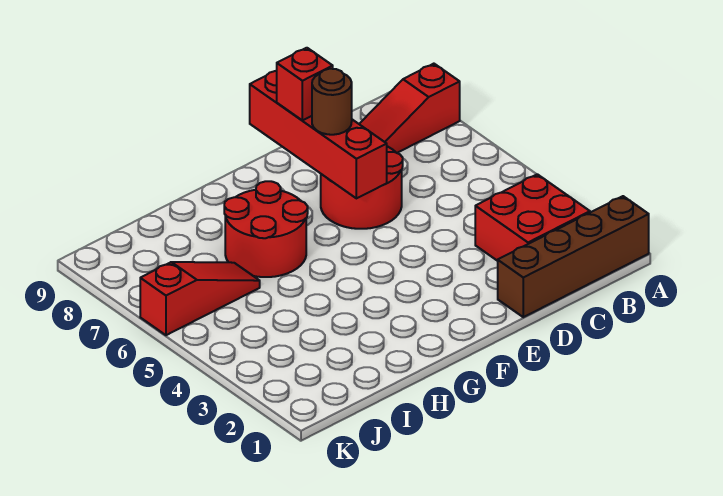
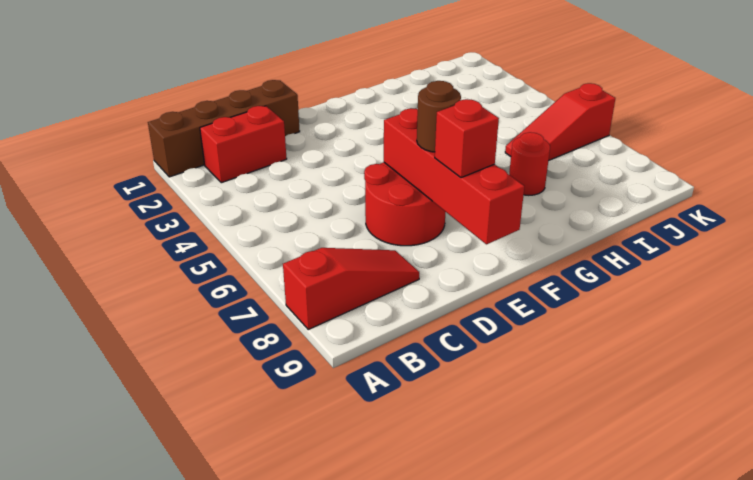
red brick B2:C3 level 1 -> red brick B2:C2 level 1
red round brick G6:H7 level 1 -> red round brick H7 level 1

